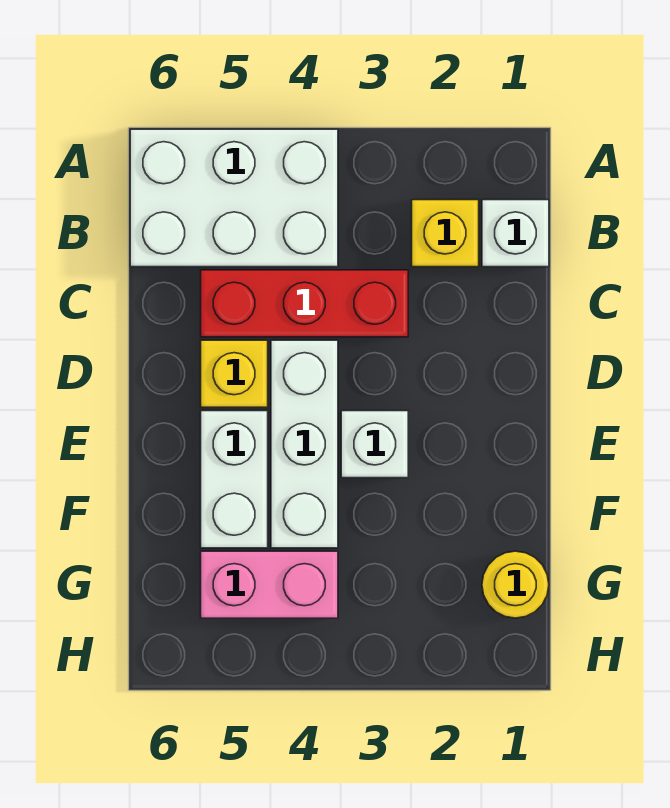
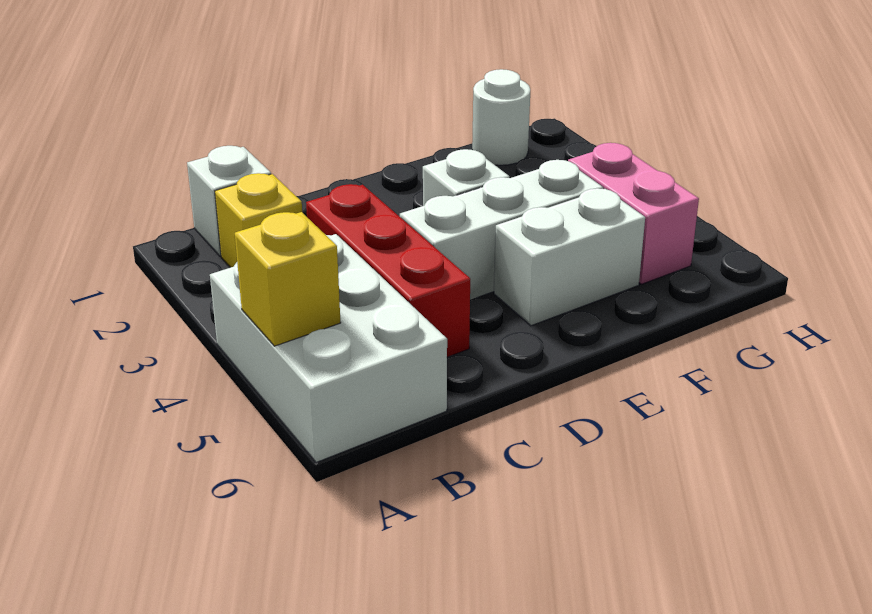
yellow brick D5 level 1 -> yellow brick A5 level 2
yellow round brick G1 level 1 -> white round brick G1 level 1

